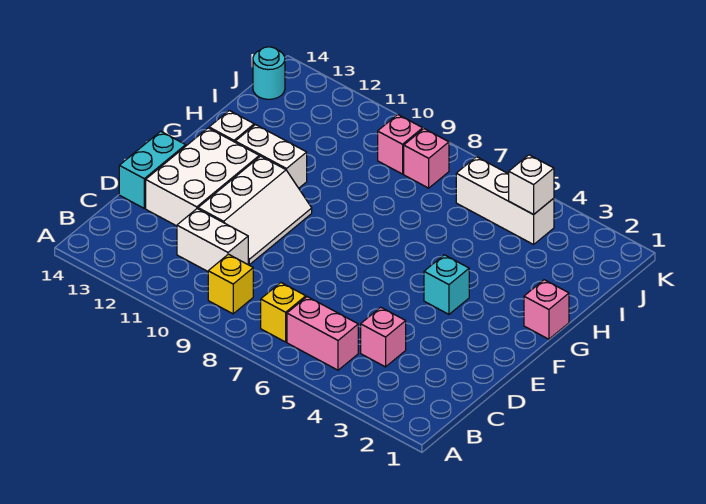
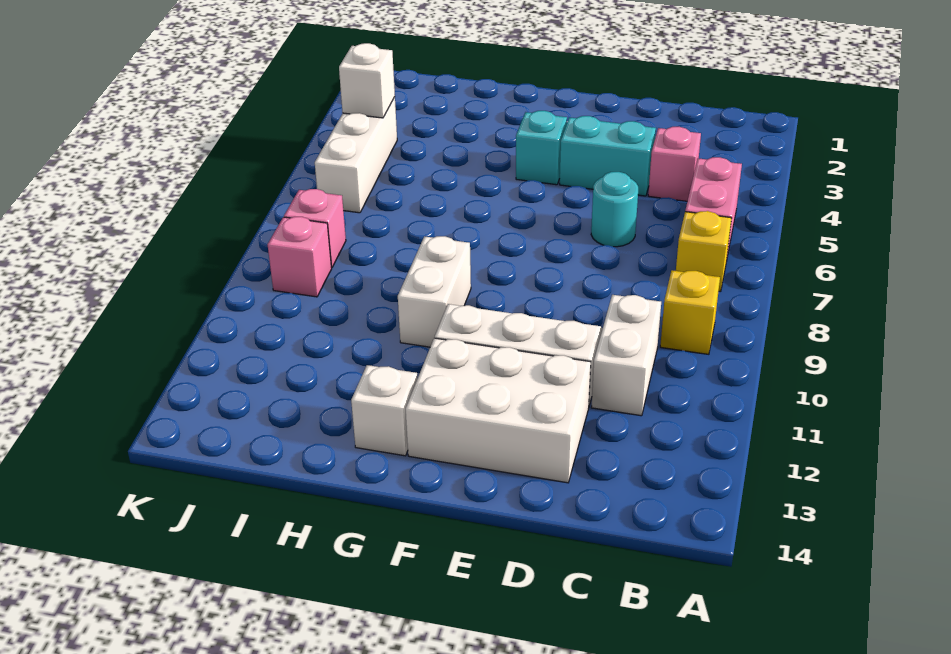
cyan brick D14:E14 level 1 -> cyan brick D4:E4 level 1
pink brick G1 level 1 -> none
white brick G11:G12 level 1 -> white brick G9:G10 level 1
cyan round brick J14 level 1 -> cyan round brick D6 level 1

